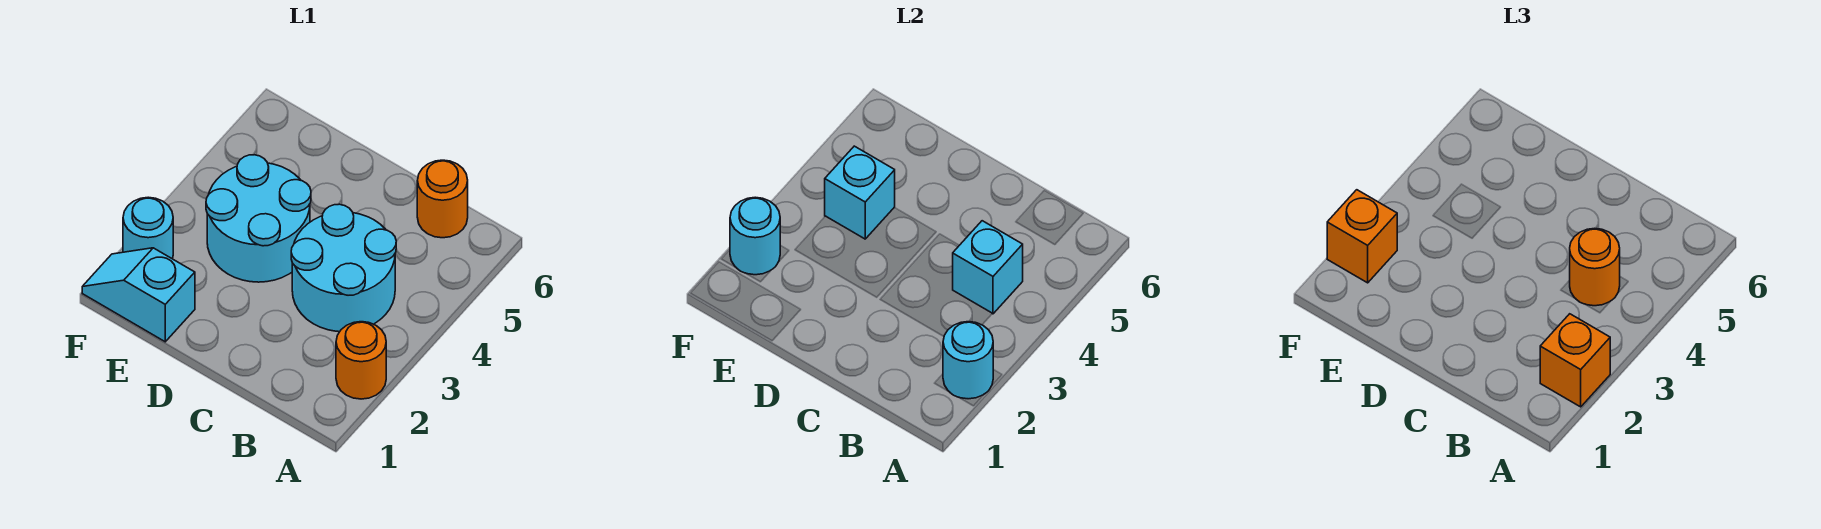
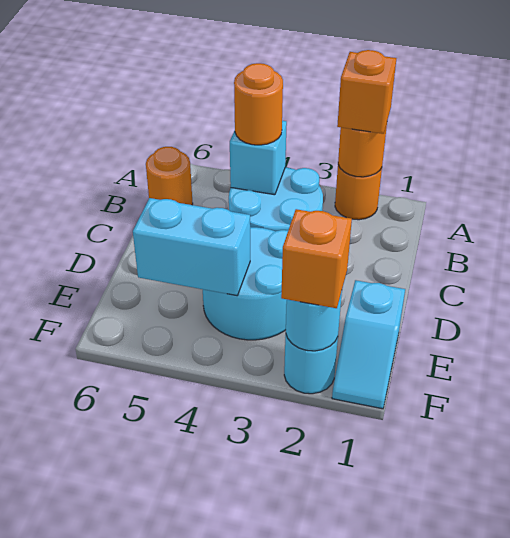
cyan round brick A2 level 2 -> orange round brick A2 level 2
cyan brick E4 level 2 -> cyan brick E4:E5 level 2

